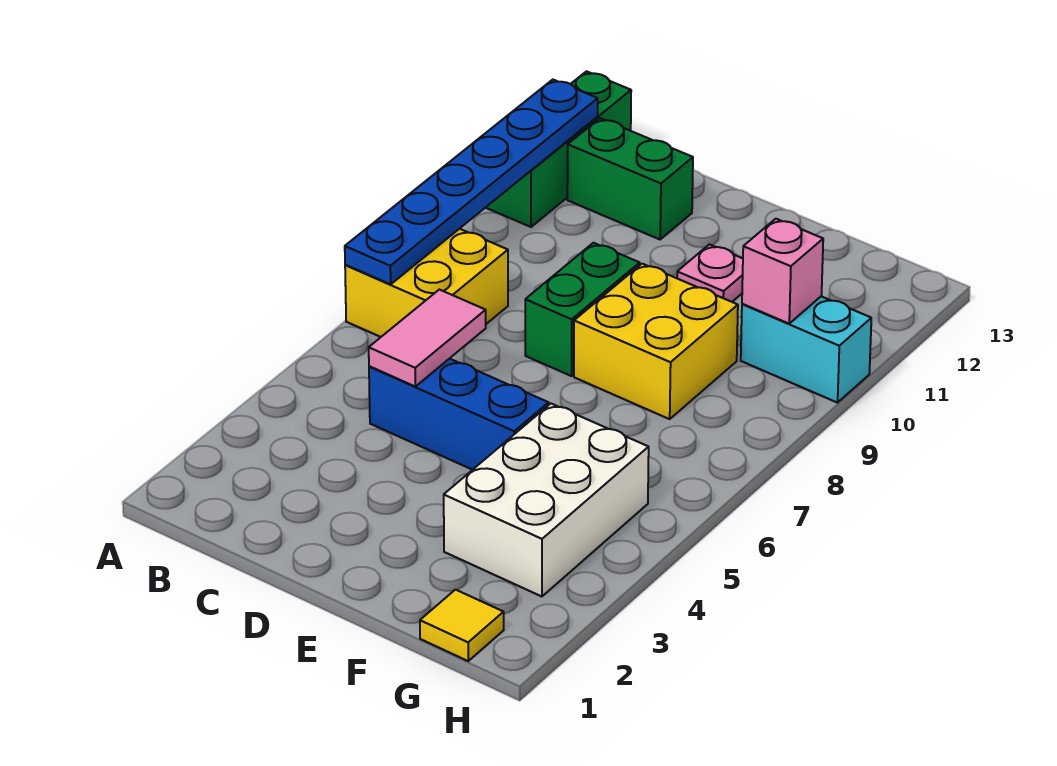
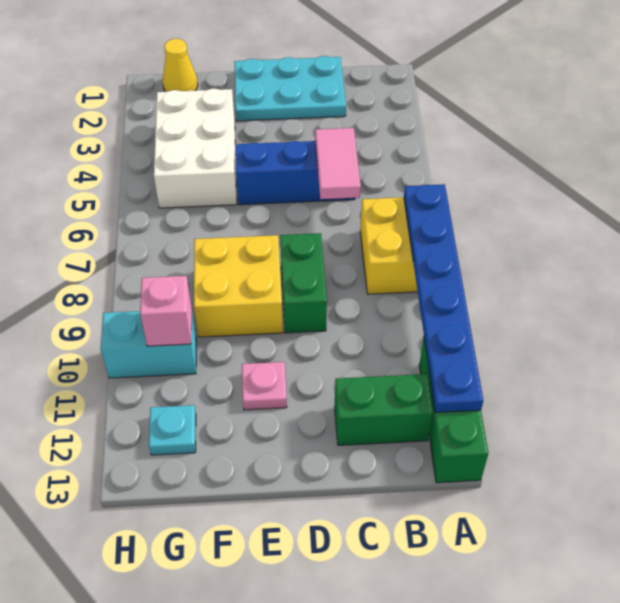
none -> cyan plate C1:E2 level 1
yellow tile G1 level 1 -> yellow cone G1 level 1
none -> cyan plate G12 level 1

